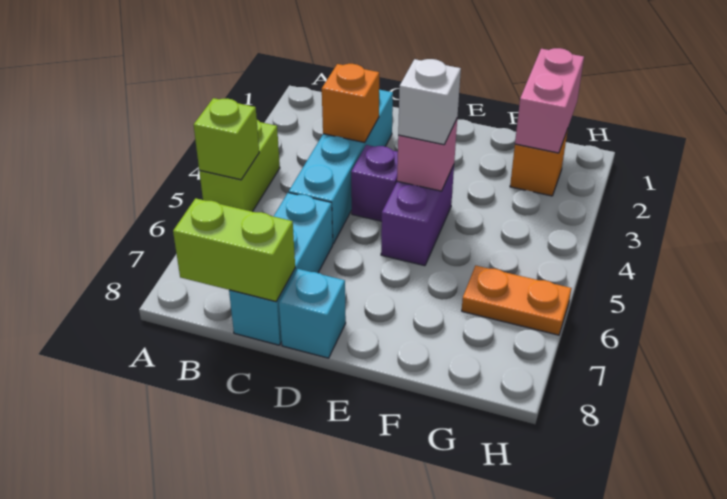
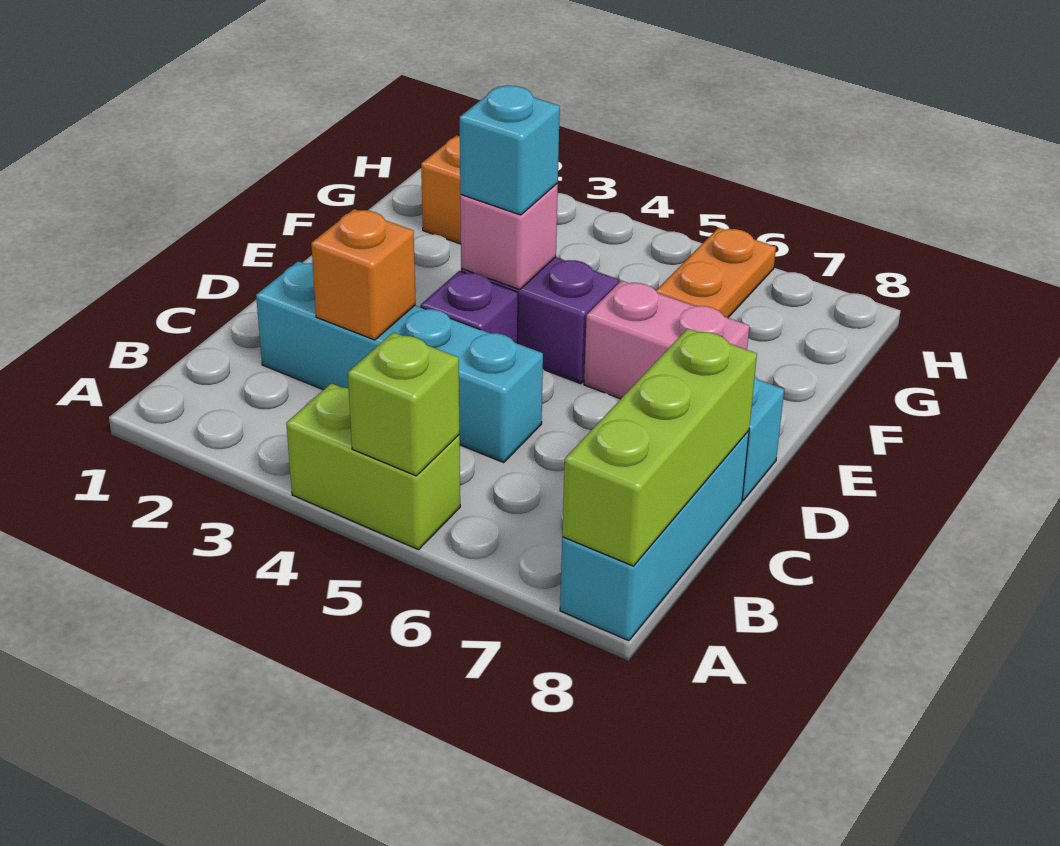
lime brick B8:C8 level 2 -> lime brick A8:C8 level 2
cyan brick C6:C8 level 1 -> cyan brick A8:C8 level 1
white brick E4 level 3 -> cyan brick E4 level 3
pink brick G1:G2 level 2 -> pink brick E6:E7 level 1

